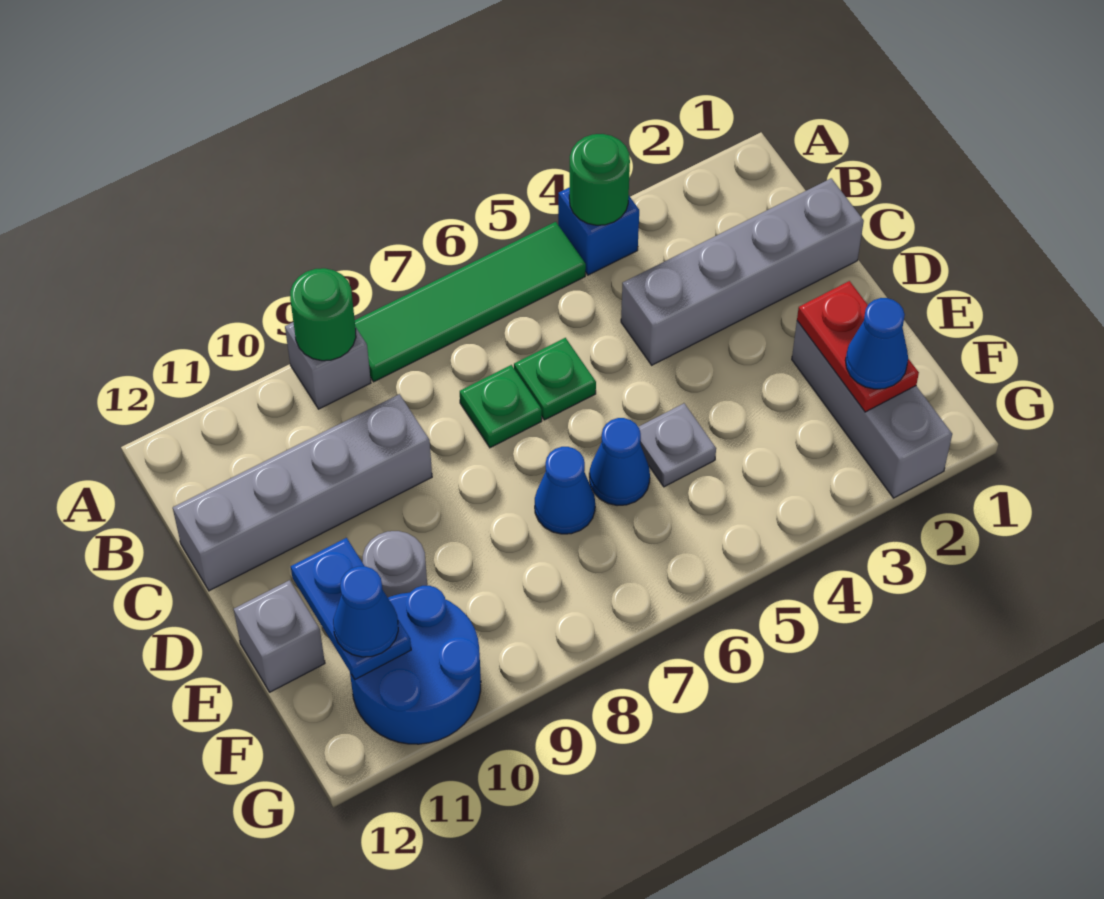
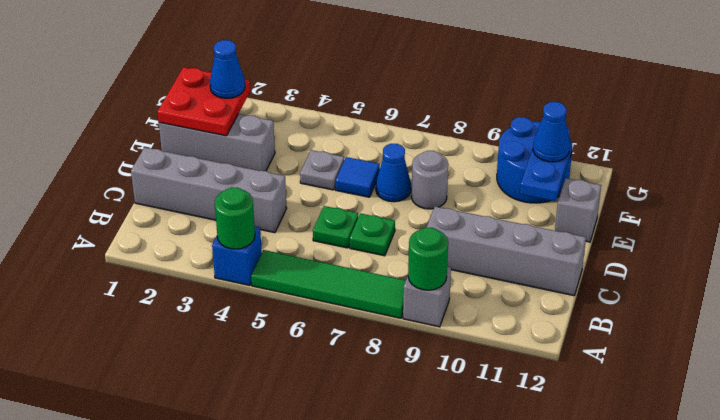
grey brick E2:G2 level 1 -> grey brick E1:E3 level 1
red plate E2:F2 level 2 -> red plate E1:F2 level 2
blue cone E6 level 1 -> blue tile E6 level 1
grey round brick E10 level 1 -> grey round brick E8 level 1

